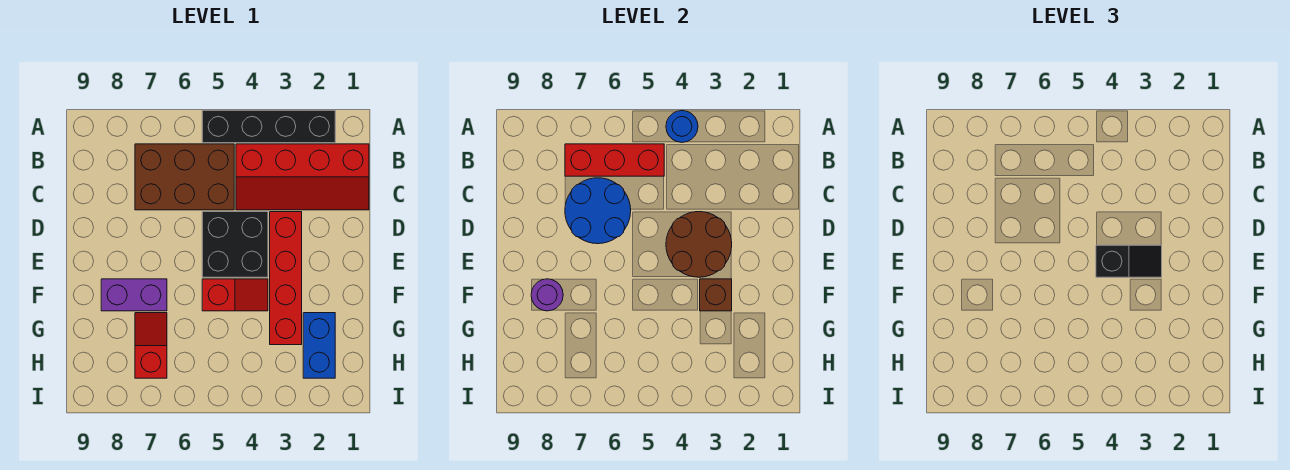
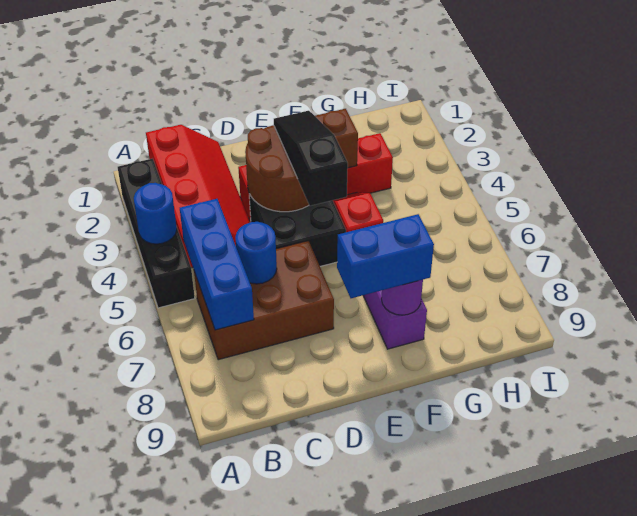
brown brick B5:C7 level 1 -> brown brick B6:D7 level 1
red brick B5:B7 level 2 -> blue brick B5:B7 level 2
blue round brick C6:D7 level 2 -> blue round brick C6 level 2
black slope E3:E4 level 3 top 4 -> black slope E3:E5 level 3 top 5
blue brick G2:H2 level 1 -> blue brick E8:F8 level 3
red slope G7:H7 level 1 top H -> none

